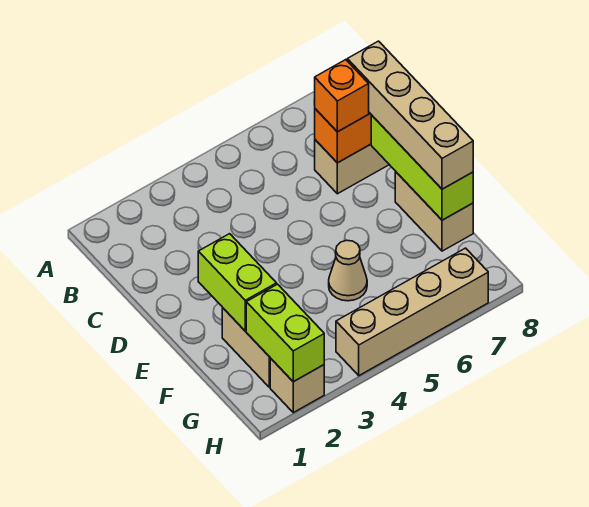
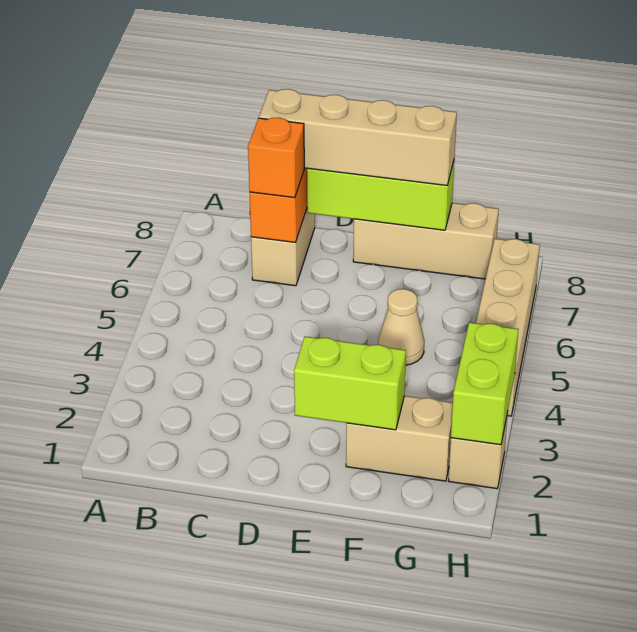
tan brick E8:F8 level 1 -> tan brick E8:G8 level 1
lime brick G2:H2 level 2 -> lime brick H2:H3 level 2

